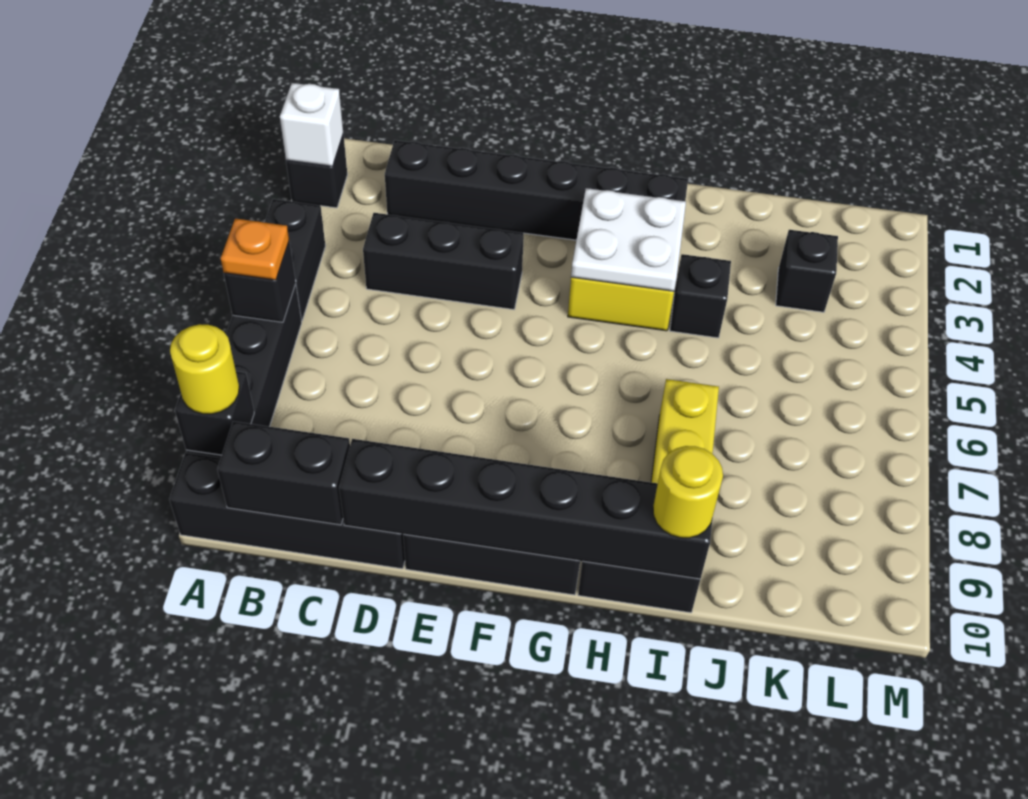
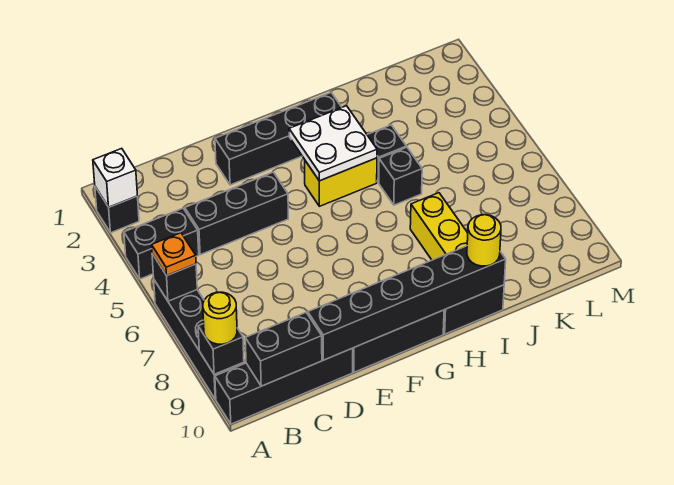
black brick A4:A5 level 1 -> black brick A4:B4 level 1
black brick C2:H2 level 1 -> black brick E2:H2 level 1
black brick K3 level 1 -> black brick I5 level 1

